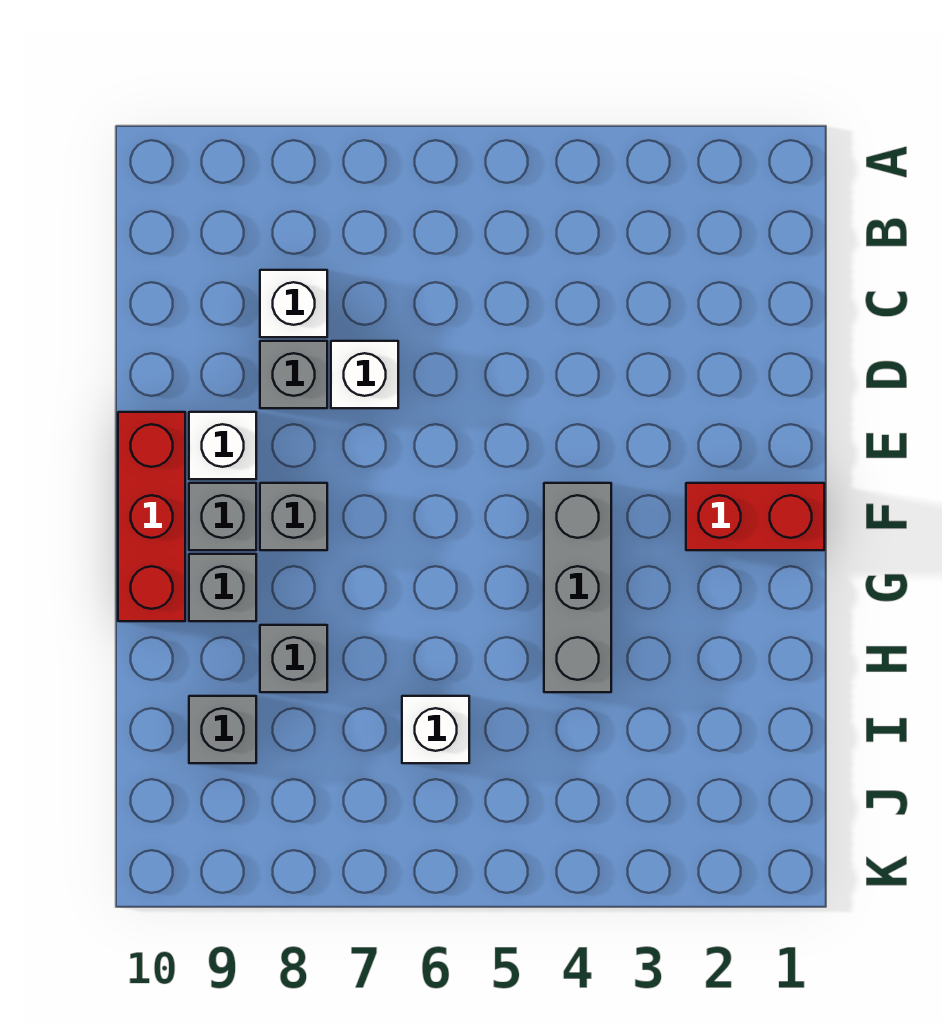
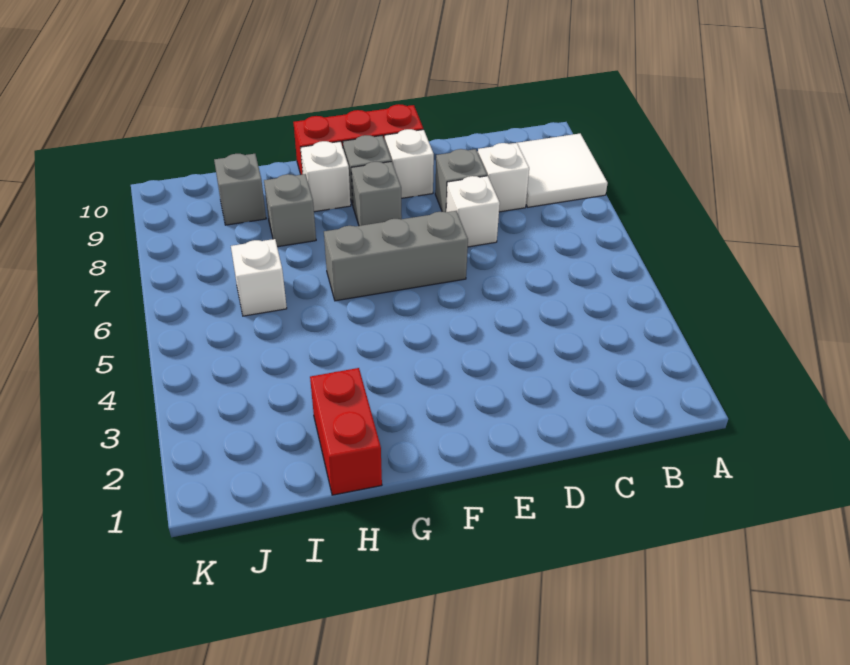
none -> white tile A8:B9 level 1
red brick F1:F2 level 1 -> red brick H1:H2 level 1
grey brick F4:H4 level 1 -> grey brick E6:G6 level 1
grey brick G9 level 1 -> white brick G9 level 1

